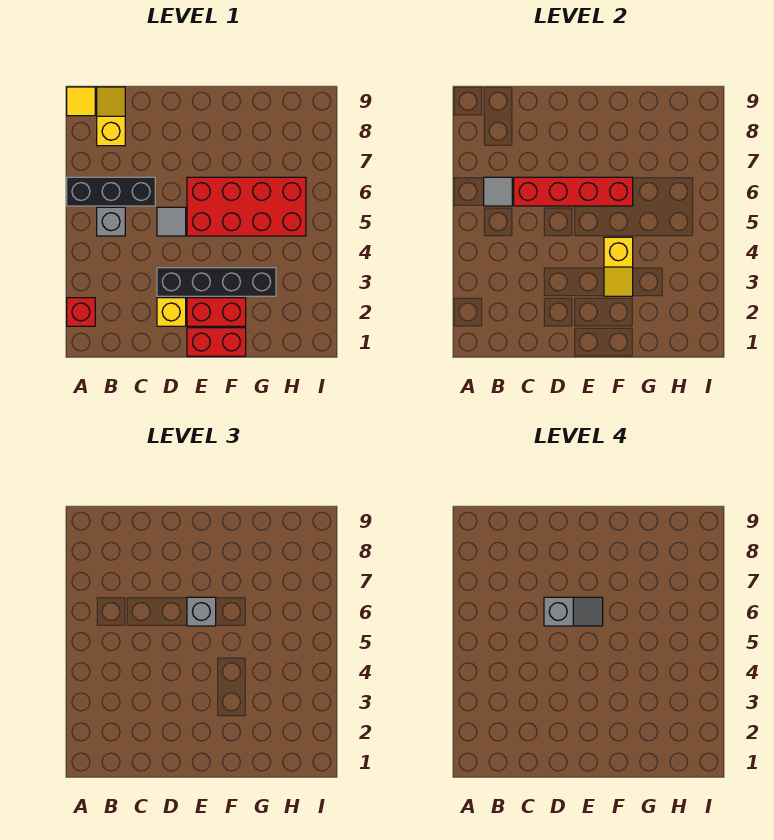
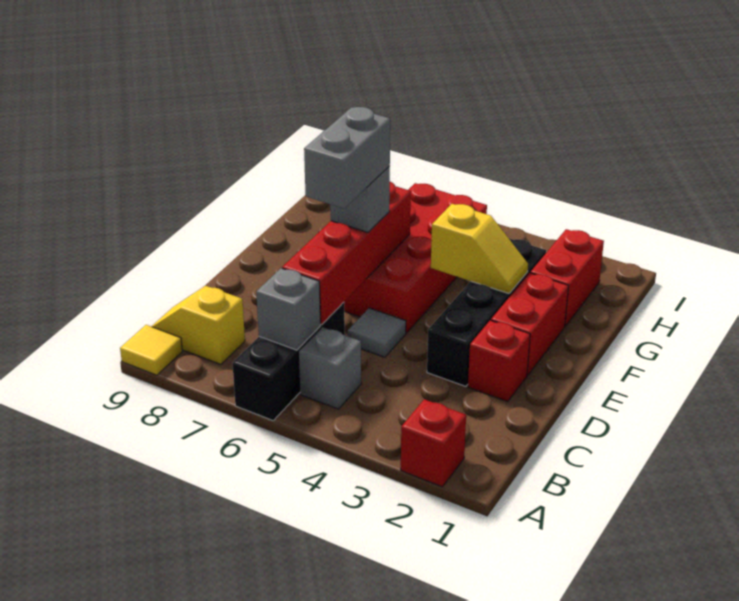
grey tile B6 level 2 -> grey brick B6 level 2
yellow brick D2 level 1 -> red brick D2 level 1
grey slope D6:E6 level 4 top D -> grey brick D6:E6 level 4
red brick E1:F1 level 1 -> red brick G2:H2 level 1

